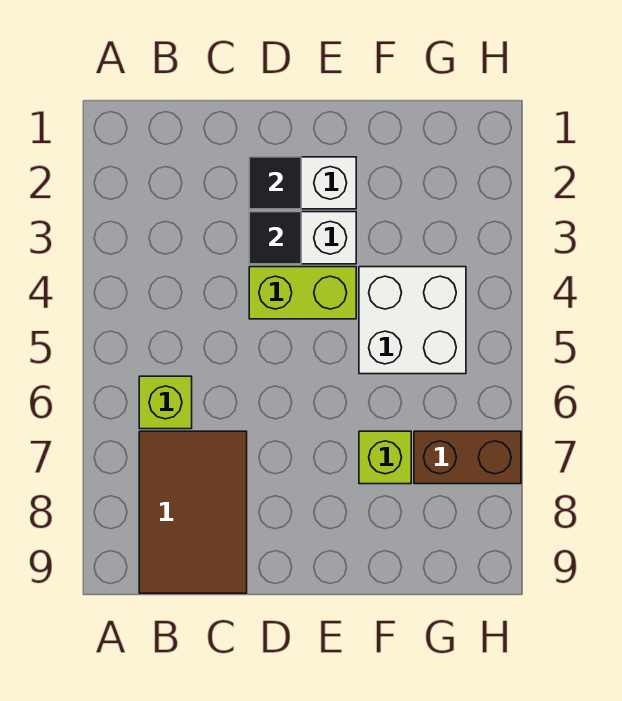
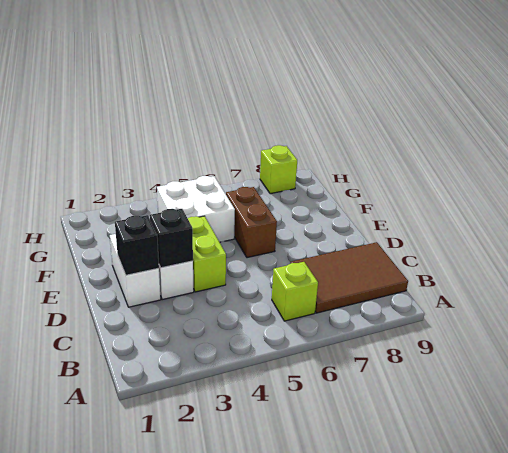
black tile D2 level 2 -> black brick D2 level 2
black tile D3 level 2 -> black brick D3 level 2
lime brick F7 level 1 -> lime brick H8 level 1
brown brick G7:H7 level 1 -> brown brick E6:F6 level 1

